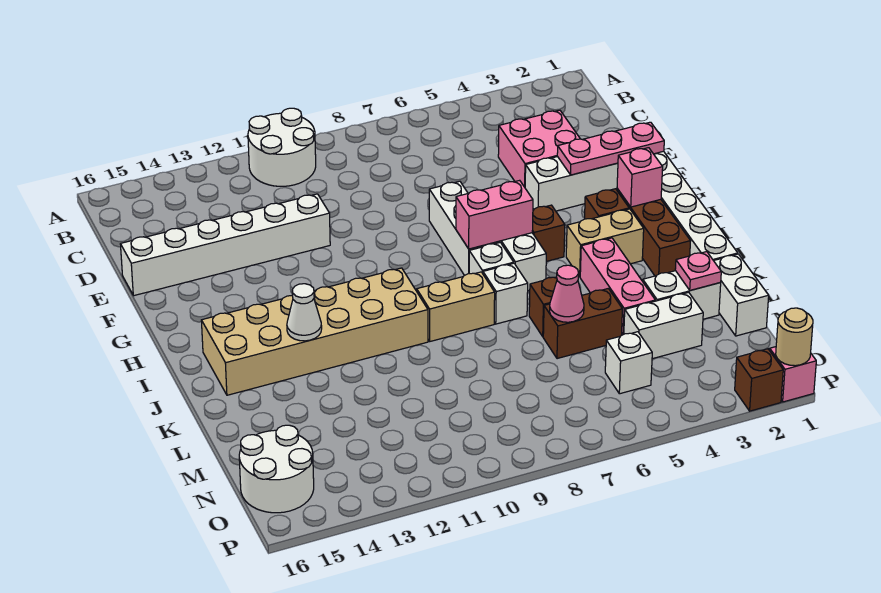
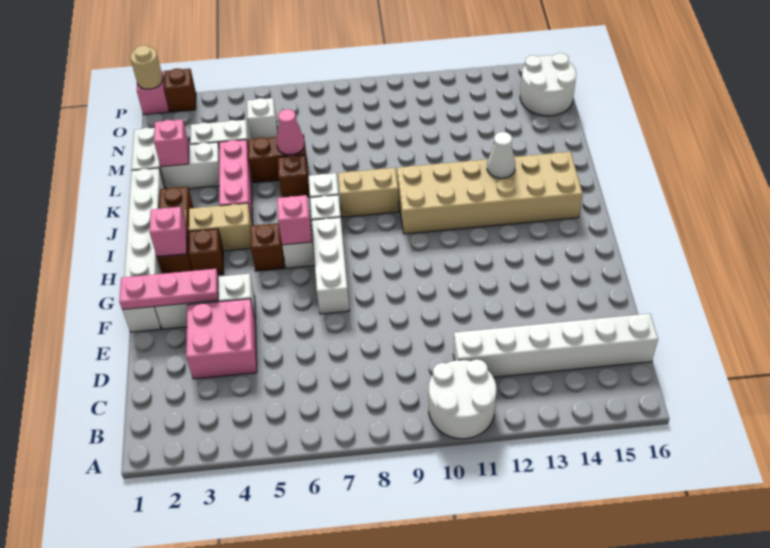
white brick E11:E16 level 1 -> white brick C11:C16 level 1
pink brick H6:H7 level 2 -> pink brick H6 level 2
pink plate L2 level 2 -> pink brick L2 level 2

